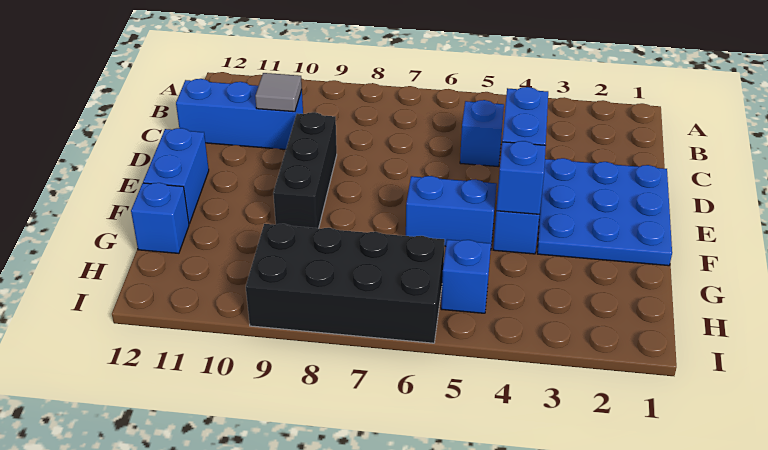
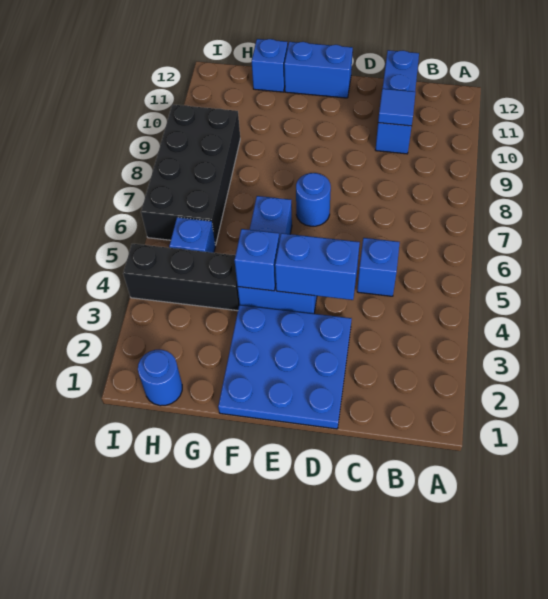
grey tile C10 level 2 -> blue tile C10 level 2
black brick D9:F9 level 1 -> black brick G4:I4 level 1
none -> blue round brick E7 level 1
none -> blue round brick H1 level 1

